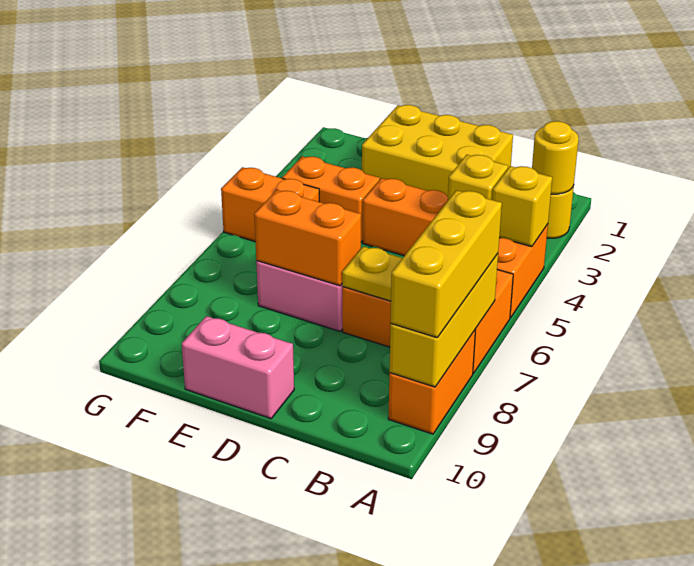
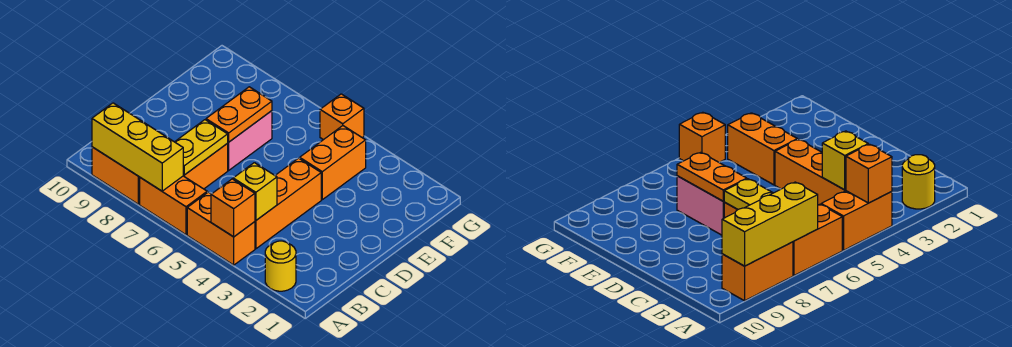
yellow round brick A2 level 2 -> none
yellow brick A4 level 2 -> orange brick A4 level 2
yellow brick A7:A9 level 3 -> none
yellow brick C1:E2 level 1 -> none
orange brick D7:E7 level 2 -> orange plate D7:E7 level 2
pink brick D10:E10 level 1 -> none
orange brick F5:G5 level 1 -> orange brick G5 level 1

